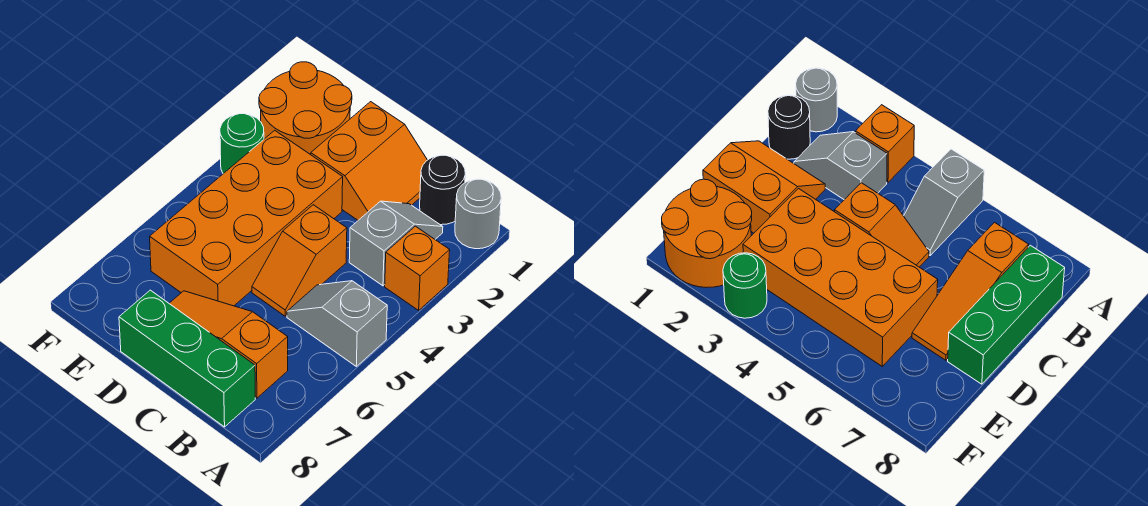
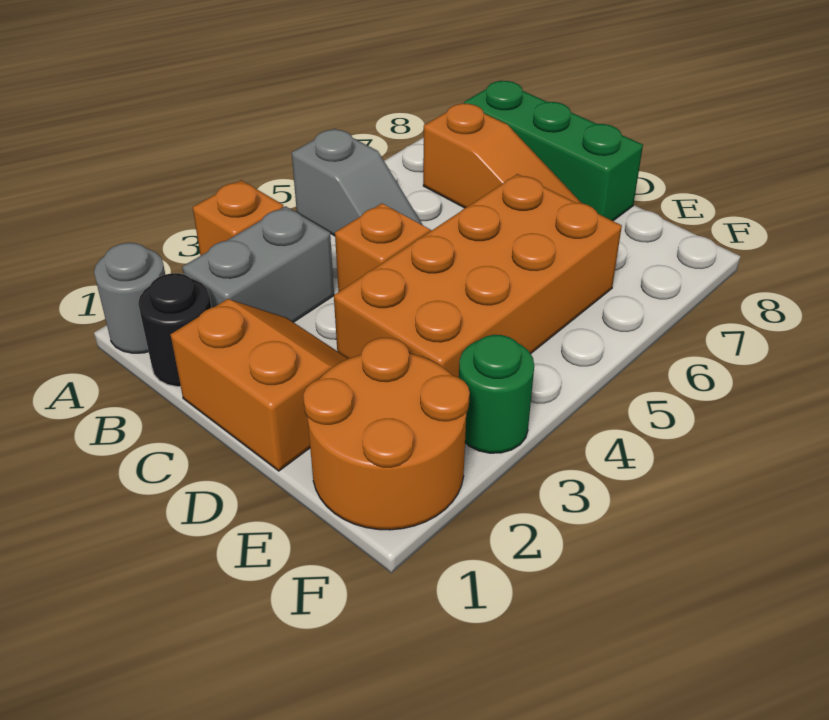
grey slope B2:B3 level 1 top 3 -> grey brick B2:B3 level 1
orange slope C1:D2 level 1 top D -> orange slope C1:D2 level 1 top 1

